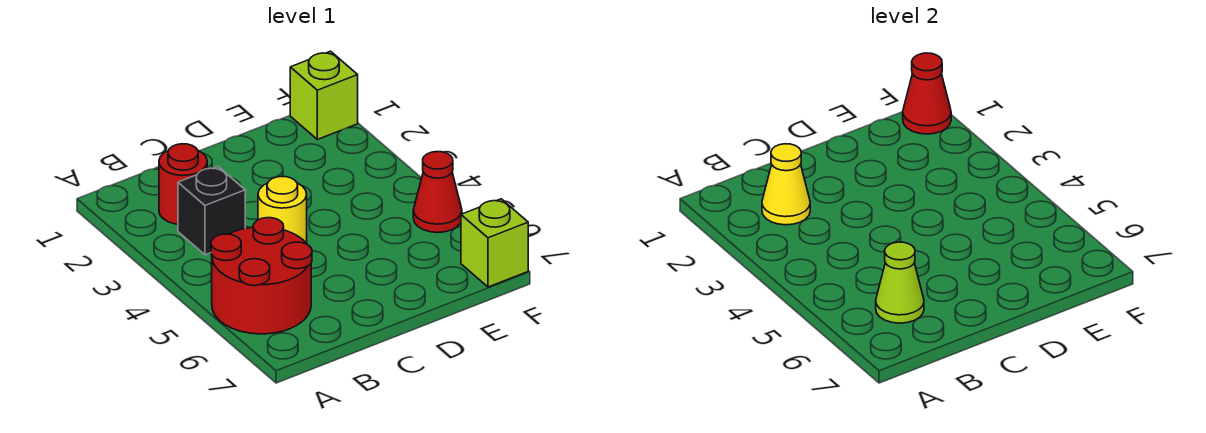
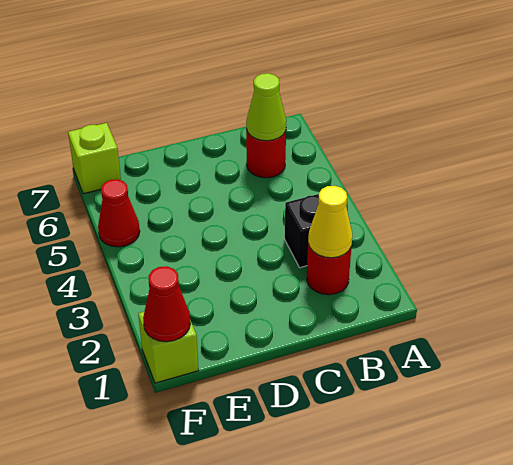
red round brick A5:B6 level 1 -> red round brick B6 level 1
yellow round brick C4 level 1 -> none

